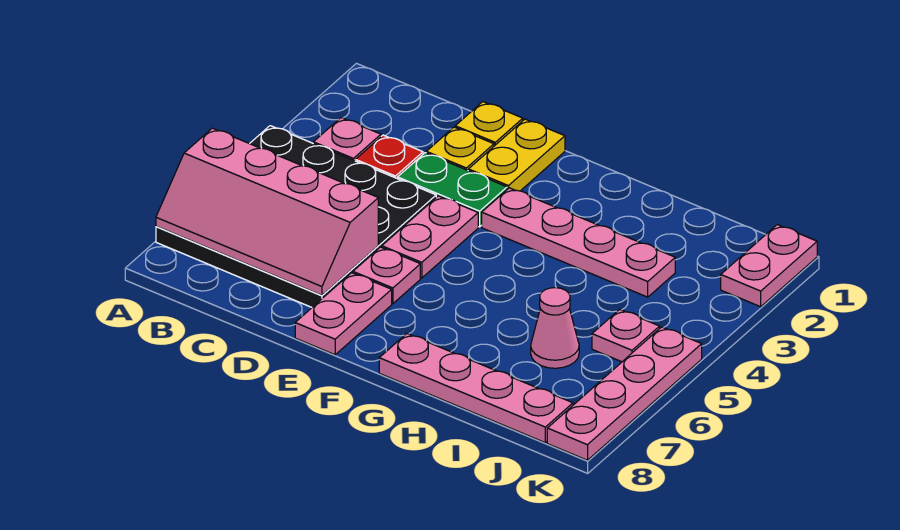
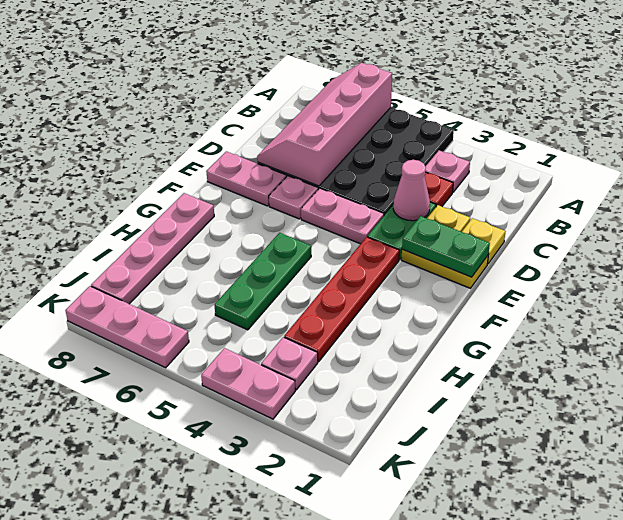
none -> green plate E1:E2 level 2
pink plate F3:I3 level 1 -> red plate F3:I3 level 1
none -> green plate G5:I5 level 1
pink cone I6 level 1 -> pink cone D3 level 2
pink plate J5 level 1 -> pink plate J3 level 1
pink plate K1:K2 level 1 -> pink plate K3:K4 level 1
pink plate K5:K8 level 1 -> pink plate K6:K8 level 1

